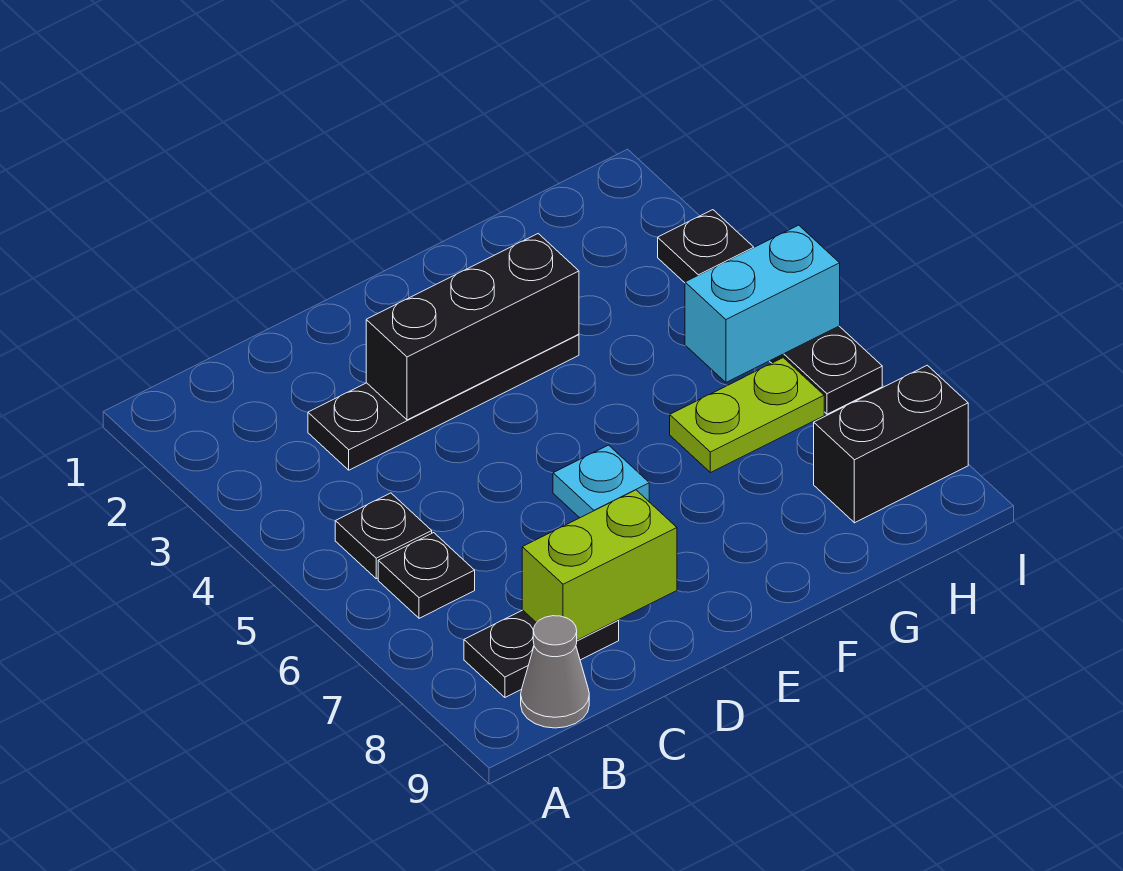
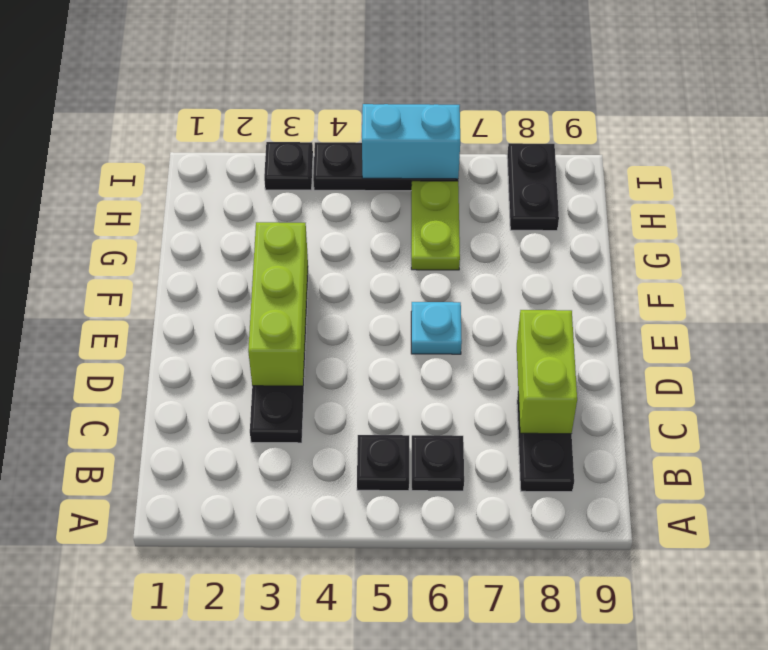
grey cone B9 level 1 -> none
black brick D3:F3 level 2 -> lime brick D3:F3 level 2
cyan brick H5:I5 level 2 -> cyan brick I5:I6 level 2
black brick H8:I8 level 1 -> black plate H8:I8 level 1

